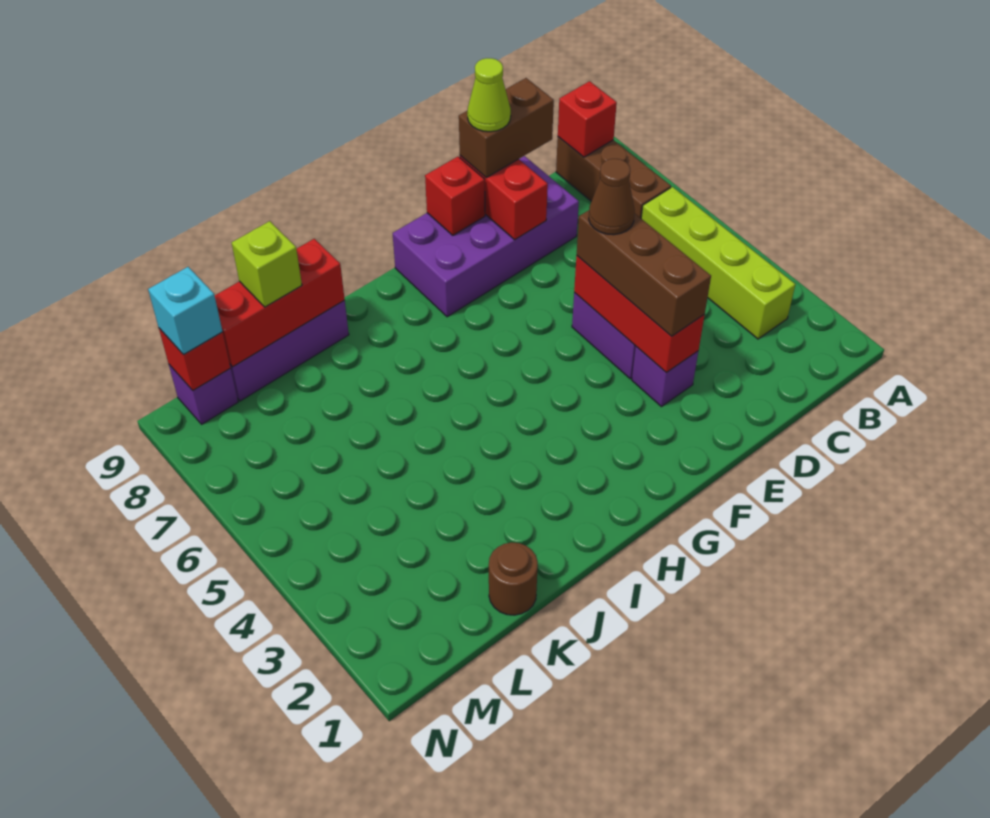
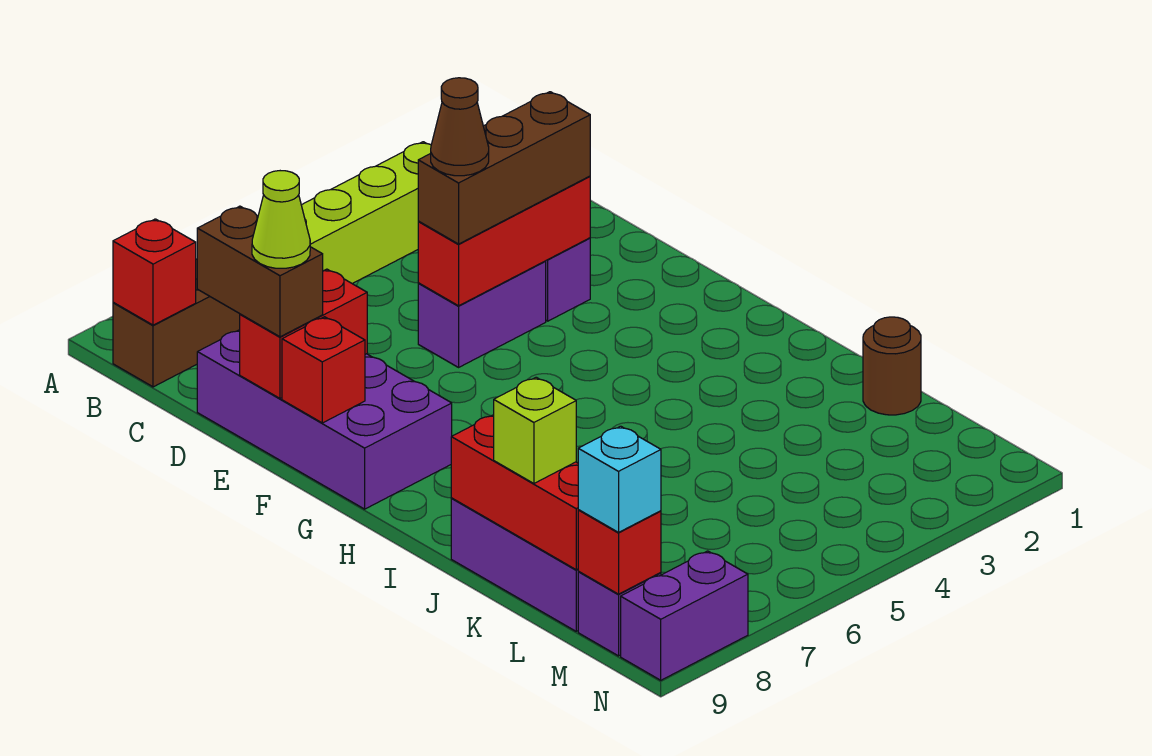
none -> purple brick N8:N9 level 1

